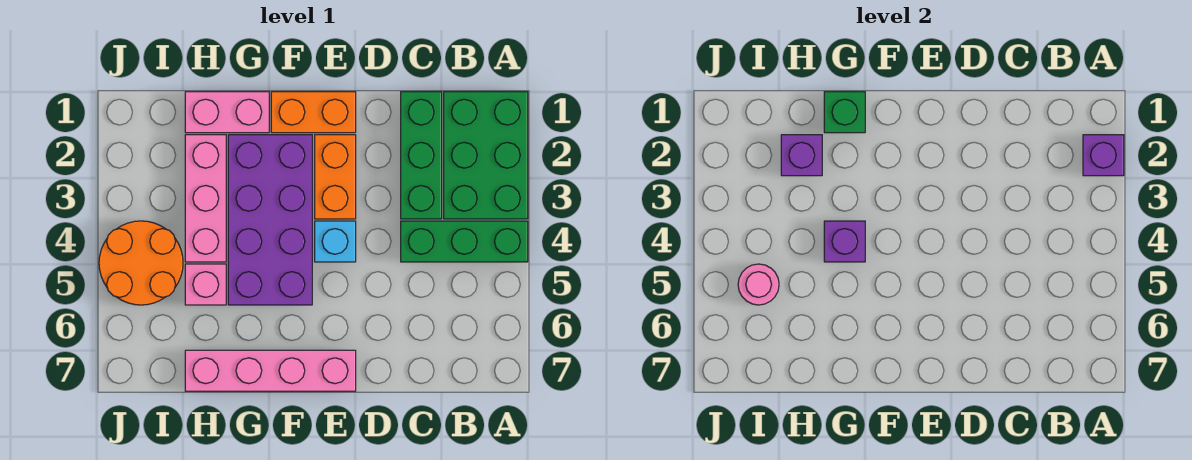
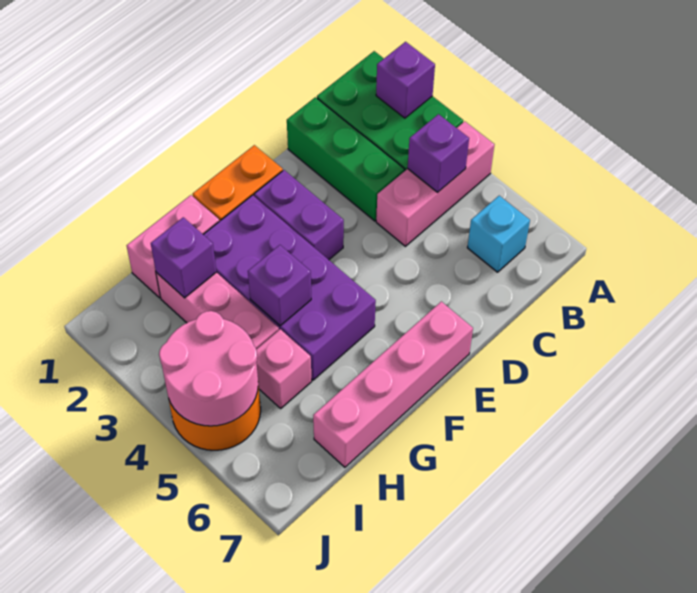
green brick A4:C4 level 1 -> pink brick A4:C4 level 1
none -> purple brick B4 level 2
orange brick E2:E3 level 1 -> purple brick E2:E3 level 1
cyan brick E4 level 1 -> cyan brick B6 level 1
green brick G1 level 2 -> none
pink round brick I5 level 2 -> pink round brick I4:J5 level 2

